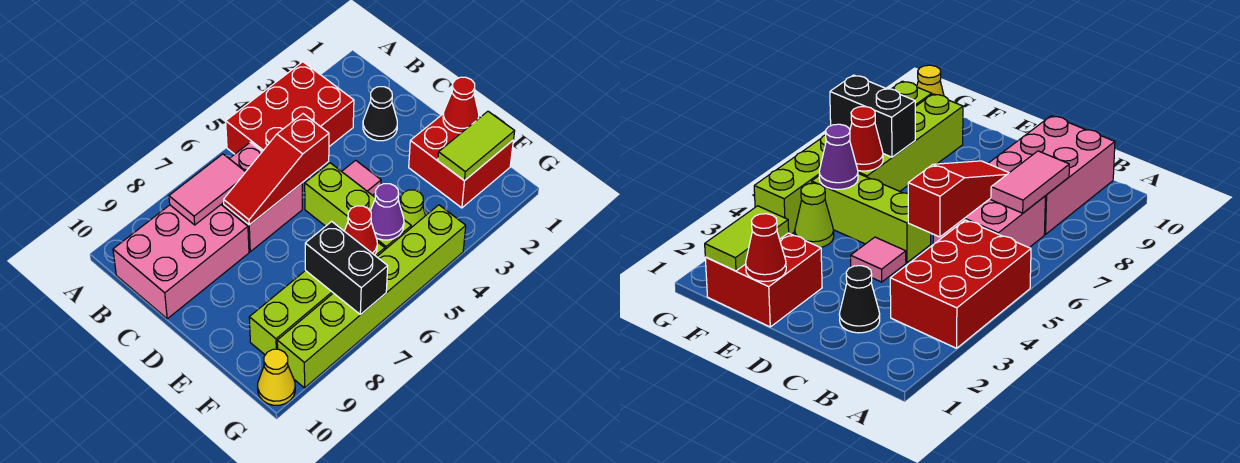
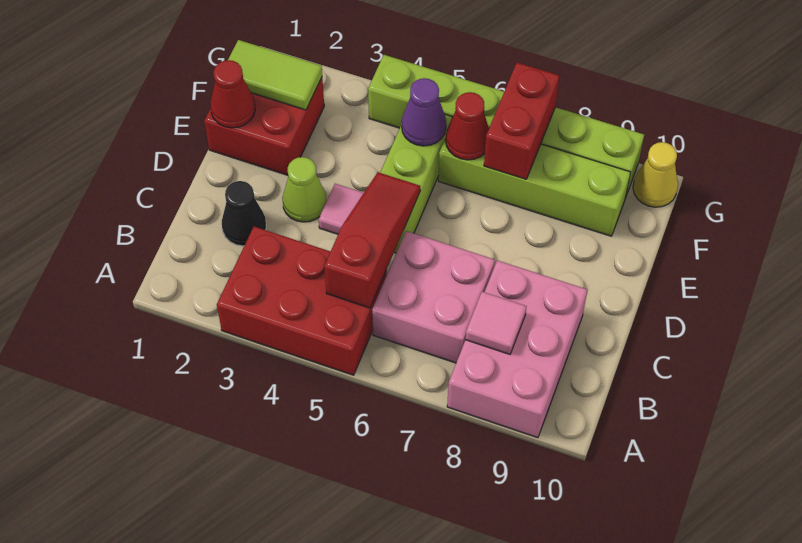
pink tile B7:B8 level 2 -> pink tile B8 level 2
pink brick B8:C10 level 1 -> pink brick A8:C9 level 1
red slope C5:C7 level 2 top 5 -> red slope B5:D5 level 2 top B
lime cone F4 level 1 -> lime cone D3 level 1
black brick F7:G7 level 2 -> red brick F7:G7 level 2

